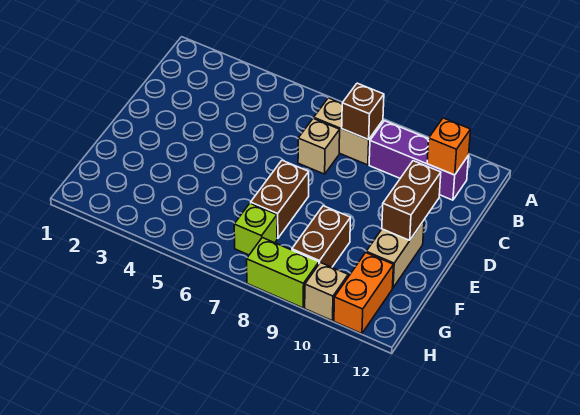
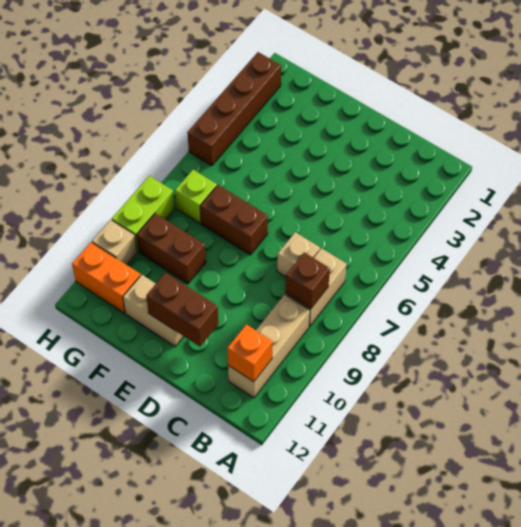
purple brick B9:B11 level 1 -> tan brick B9:B11 level 1
none -> brown brick H2:H5 level 1

